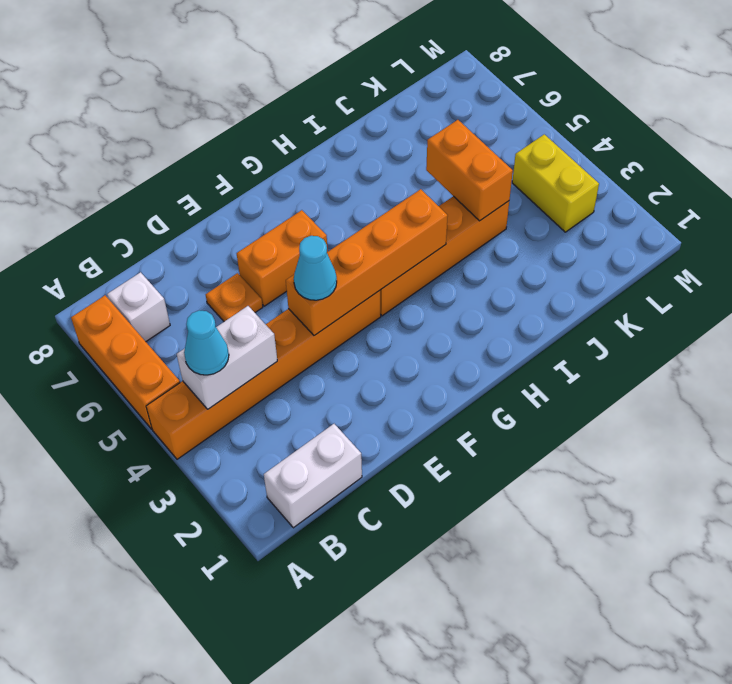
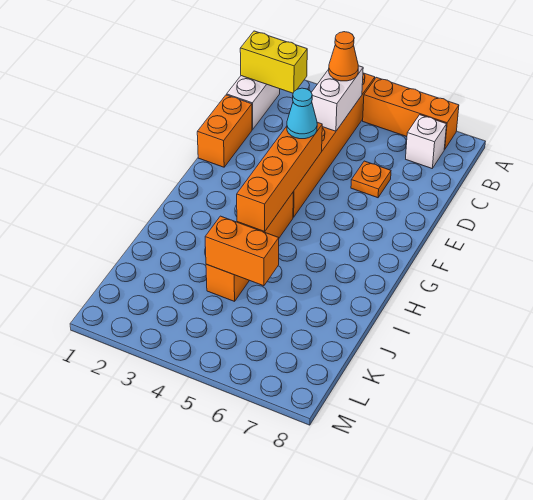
cyan cone B4 level 3 -> orange cone B4 level 3
orange brick E6:F6 level 1 -> orange brick D1:E1 level 1
yellow brick L3:L4 level 1 -> yellow brick B1:B2 level 2

